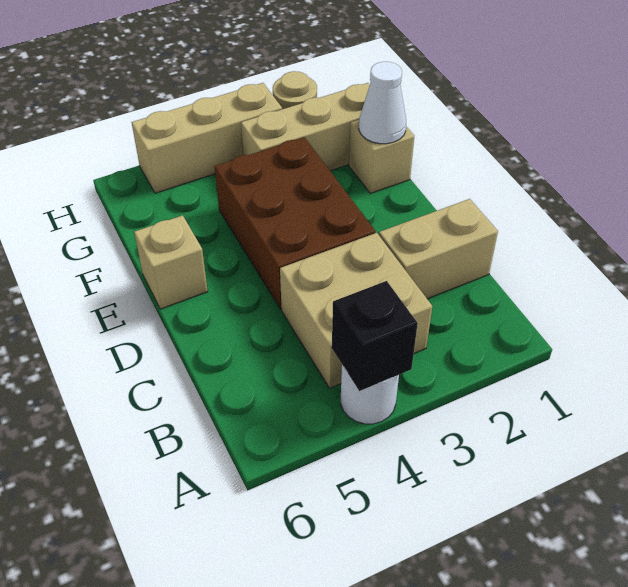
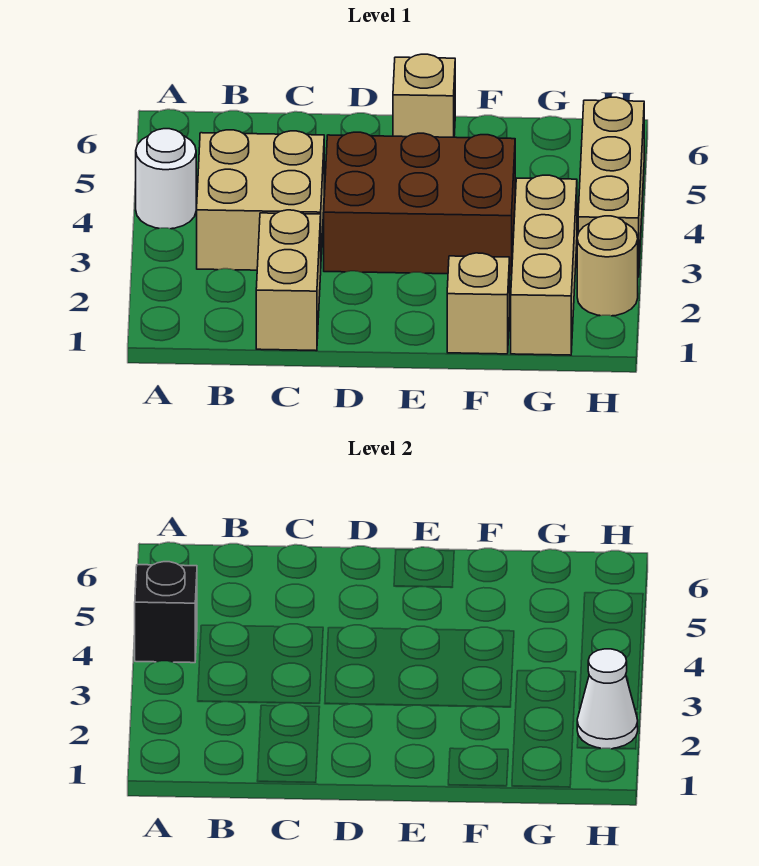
white cone F1 level 2 -> white cone H2 level 2

